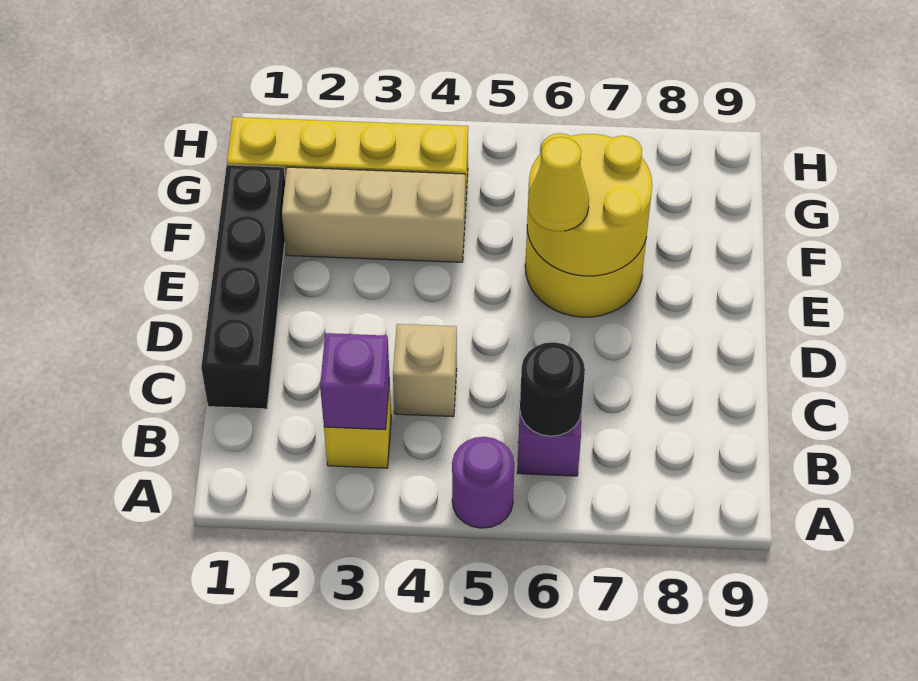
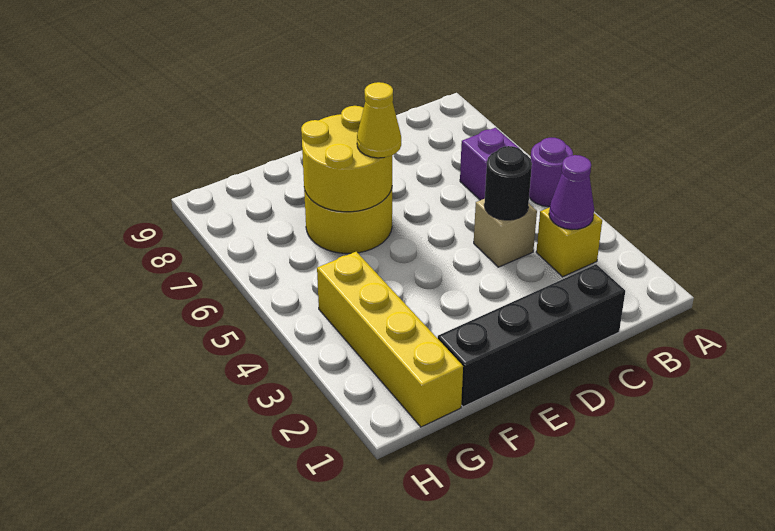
purple brick B3 level 2 -> purple cone B3 level 2
black round brick B6 level 2 -> black round brick C4 level 2
tan brick F2:F4 level 1 -> none

